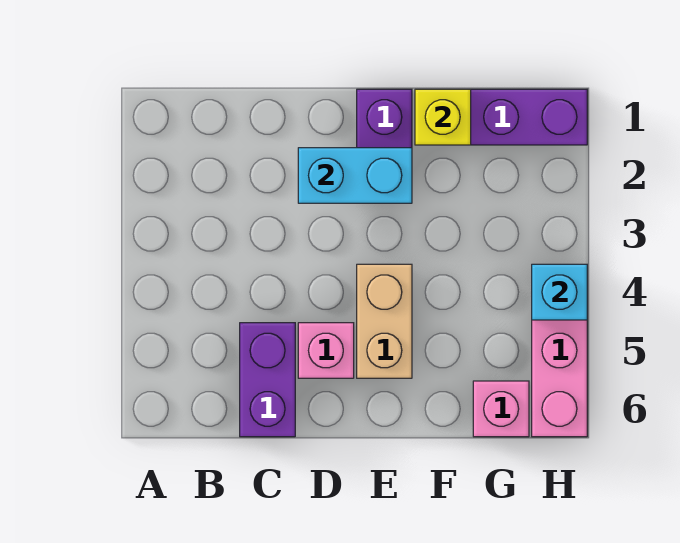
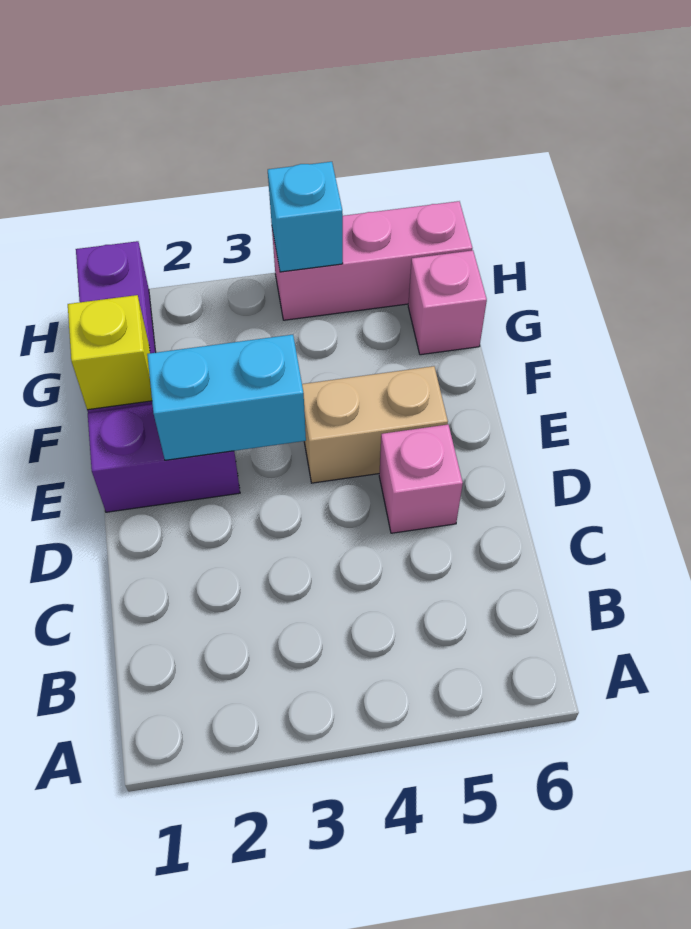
purple brick C5:C6 level 1 -> none
cyan brick D2:E2 level 2 -> cyan brick E2:E3 level 2

